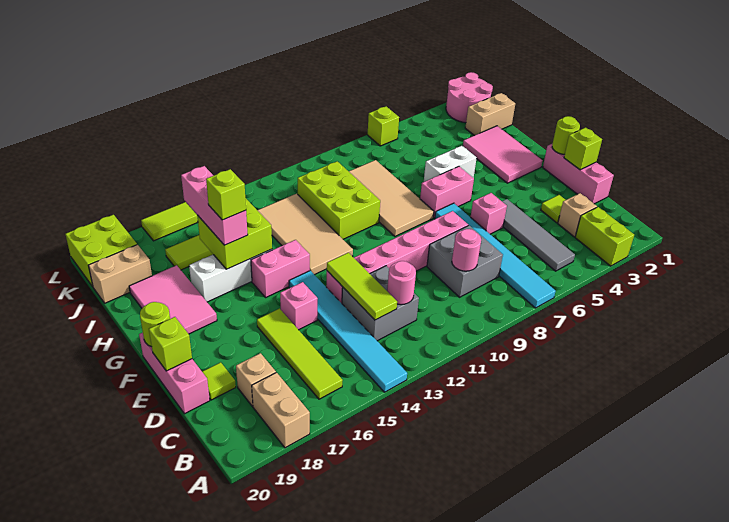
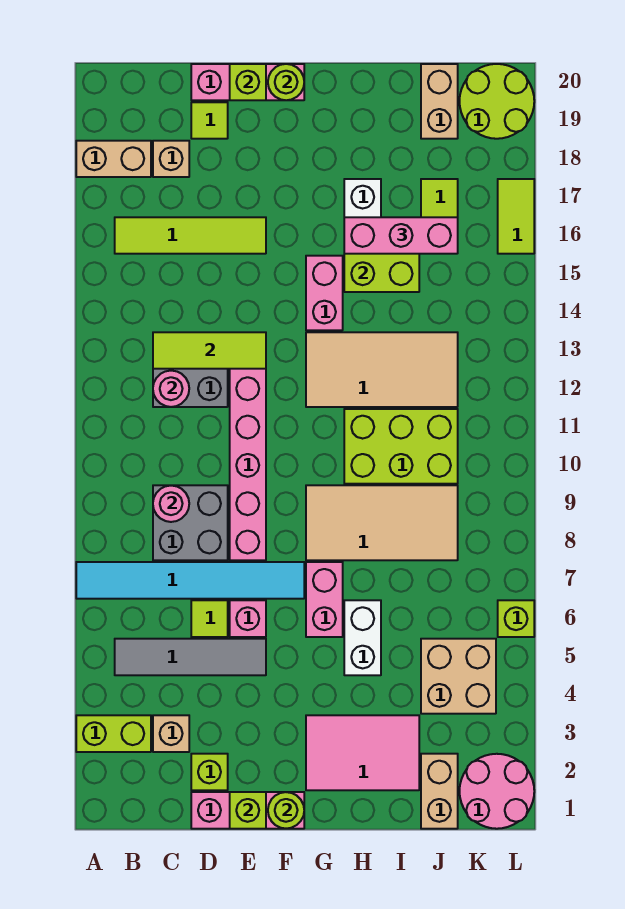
cyan tile A14:F14 level 1 -> none
lime tile D3 level 1 -> lime tile D6 level 1
pink brick E15 level 1 -> none
pink tile G18:I19 level 1 -> none
lime brick H16 level 4 -> lime brick D2 level 1
none -> tan brick J4:K5 level 1
lime brick K19:L20 level 1 -> lime round brick K19:L20 level 1

